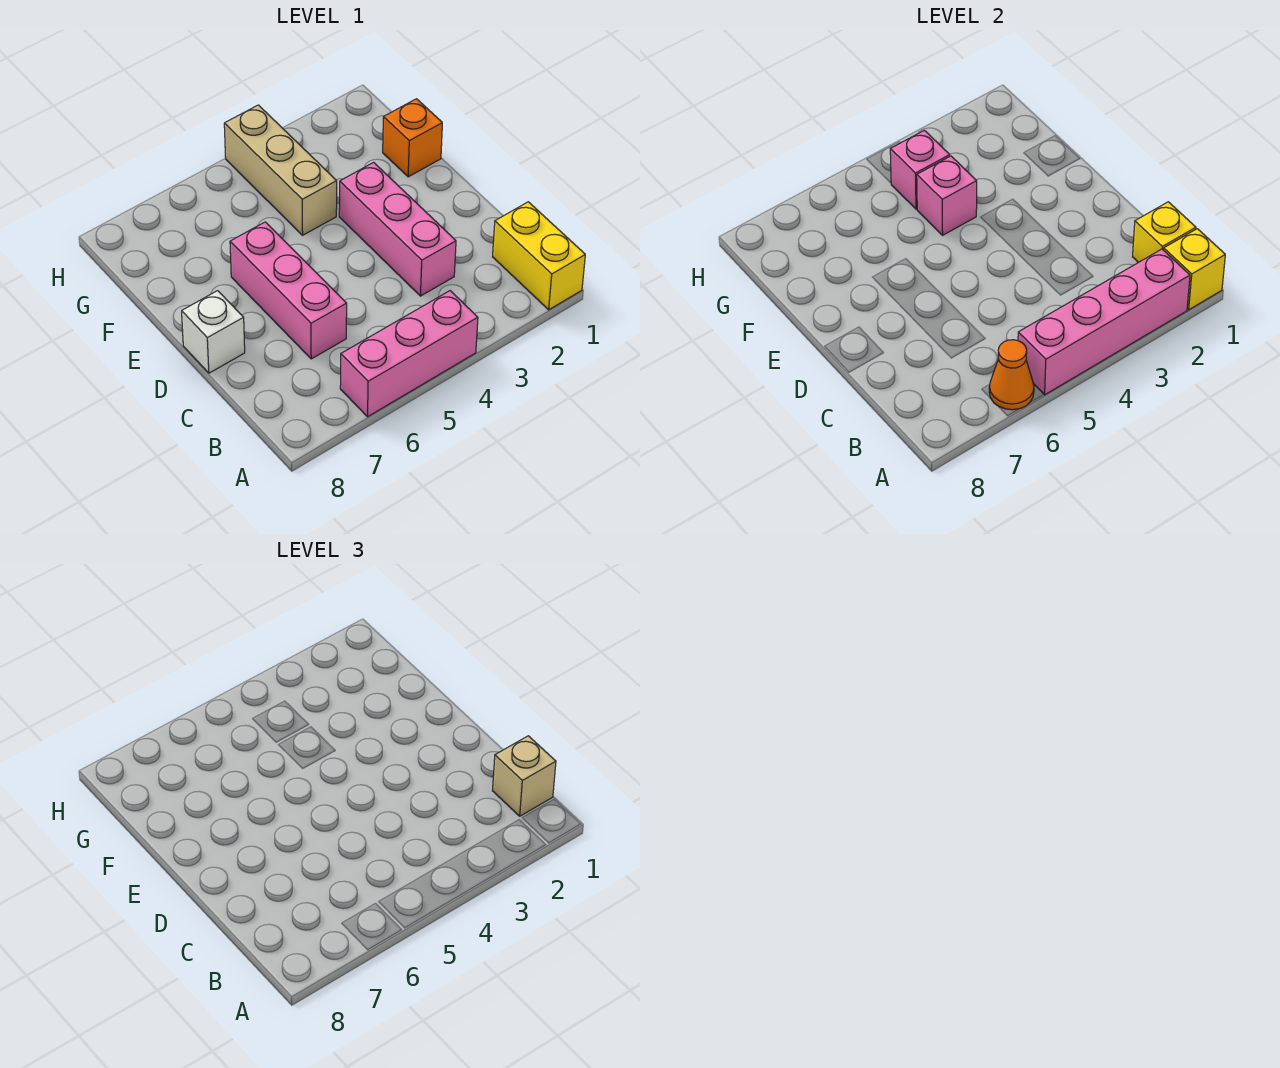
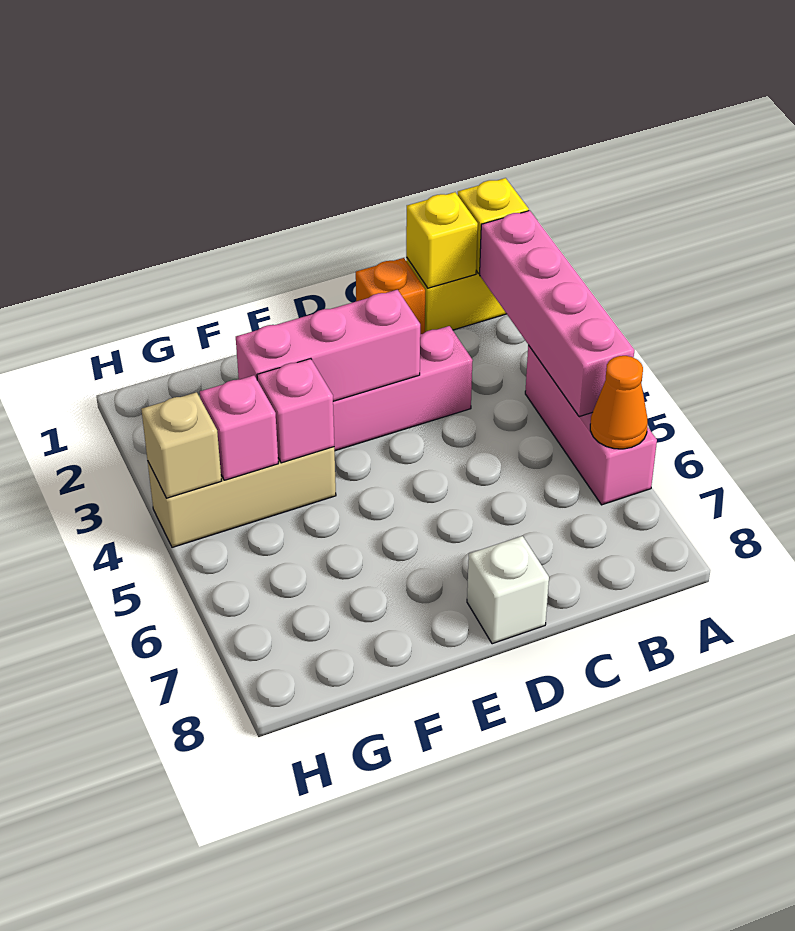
tan brick B1 level 3 -> tan brick H4 level 2
pink brick C6:E6 level 1 -> pink brick D3:F3 level 2
orange brick F1 level 1 -> orange brick C1 level 1

